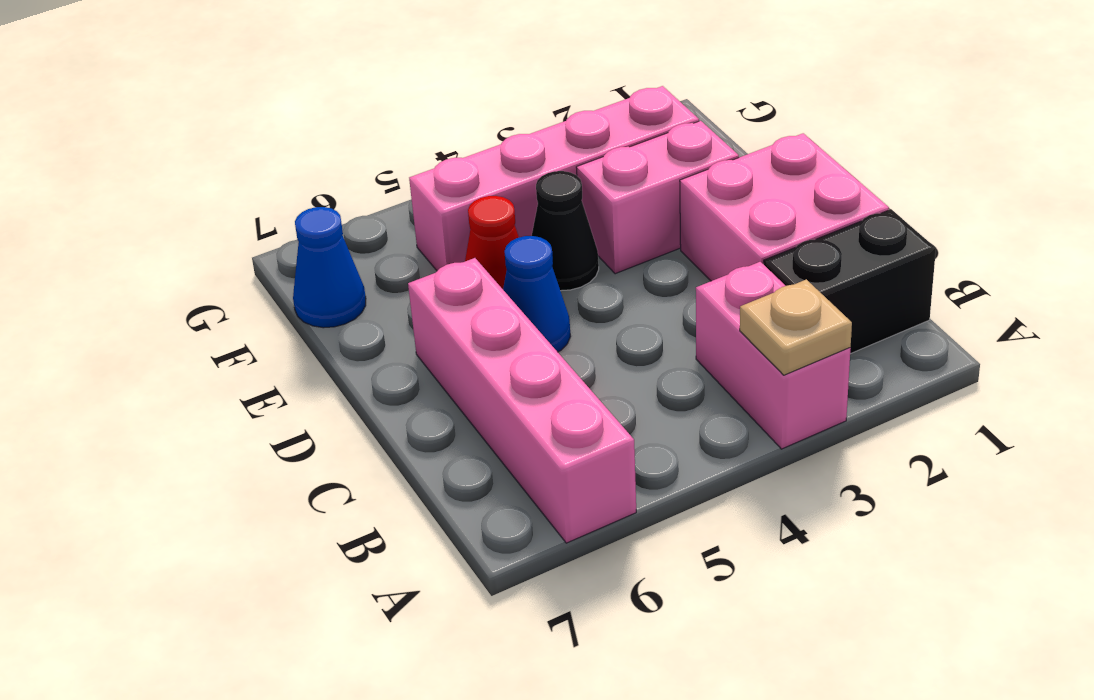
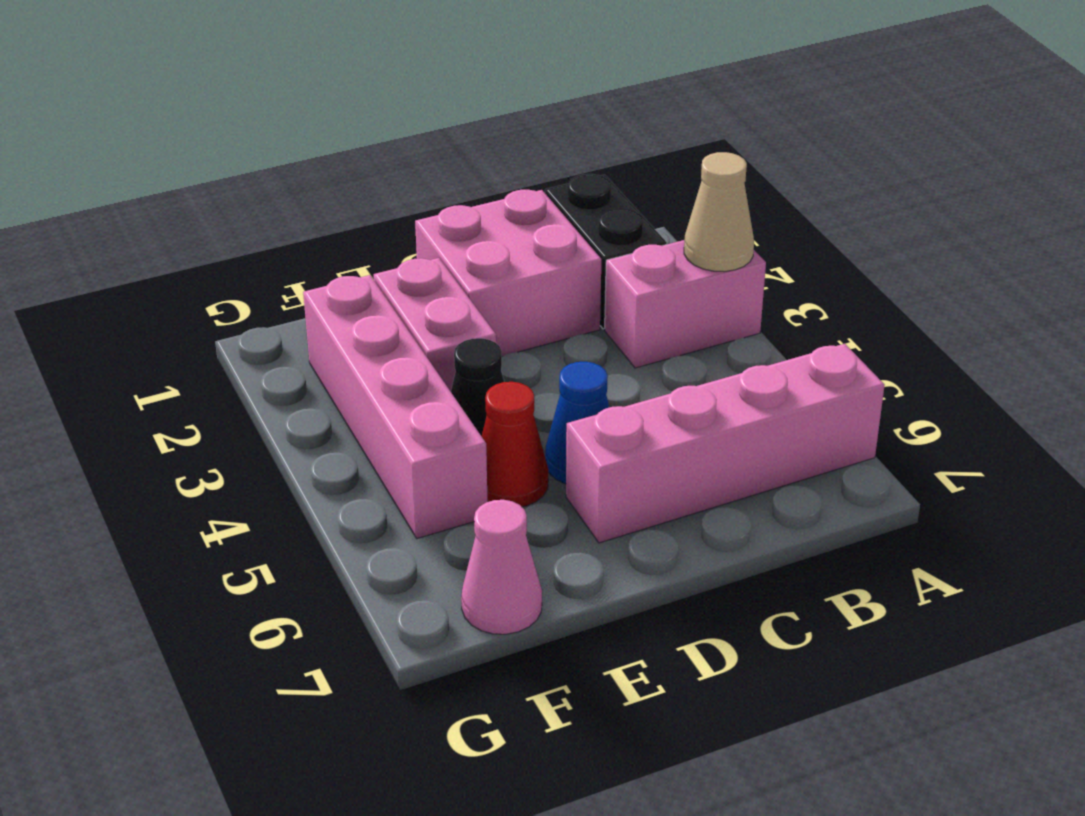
tan plate A3 level 2 -> tan cone A3 level 2
blue cone F7 level 1 -> pink cone F7 level 1

